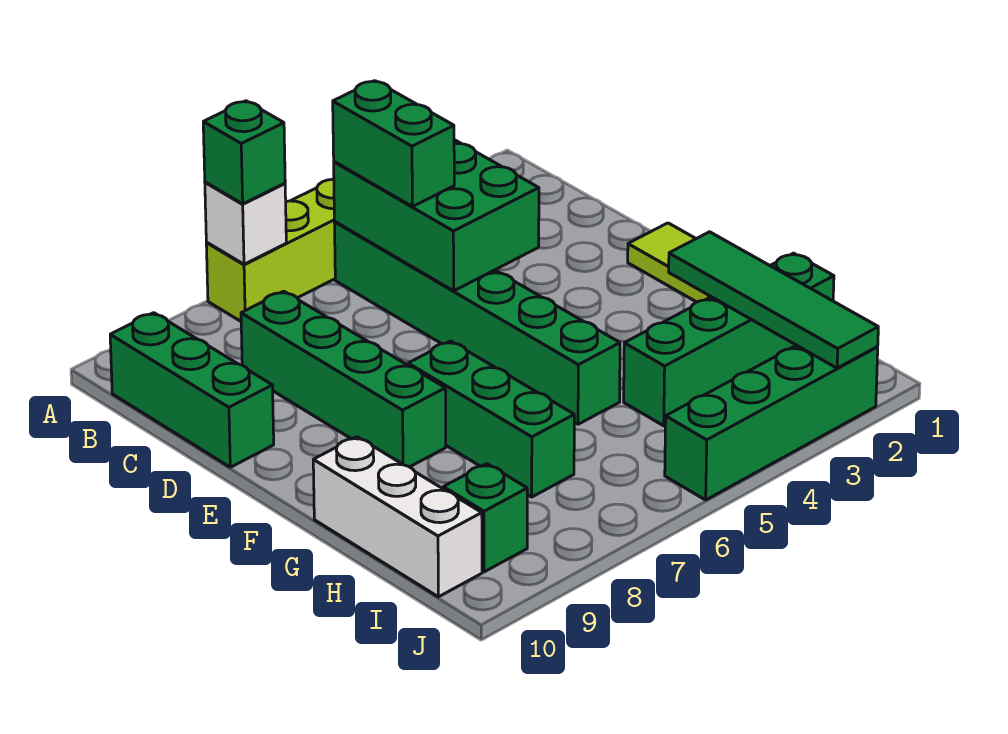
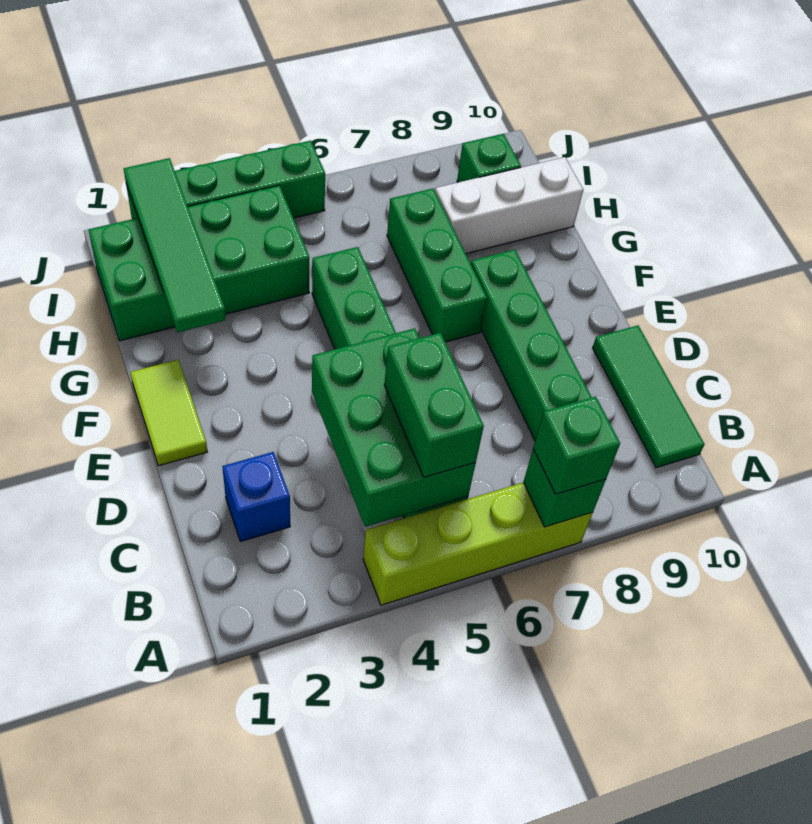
white brick A7 level 2 -> green brick A7 level 2
green brick B10:D10 level 1 -> green tile B10:D10 level 1
none -> blue brick C2 level 1
white brick G10:I10 level 1 -> white brick H8:H10 level 1
green brick H1:H4 level 1 -> green brick H1:I4 level 1

